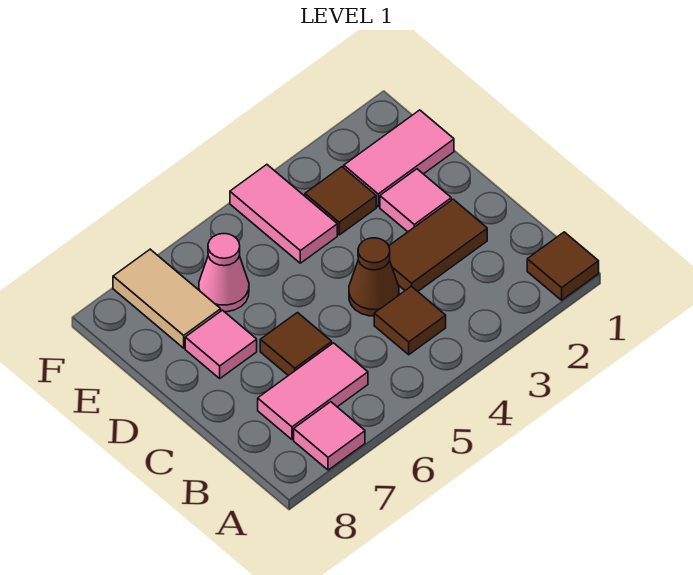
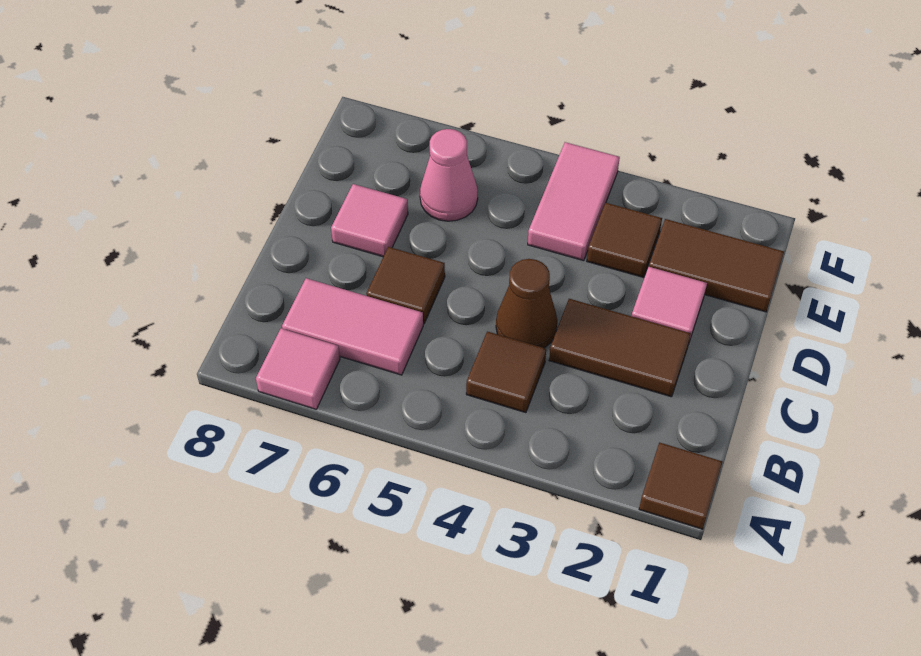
pink tile E1:E2 level 1 -> brown tile E1:E2 level 1
tan tile E7:F7 level 1 -> none

